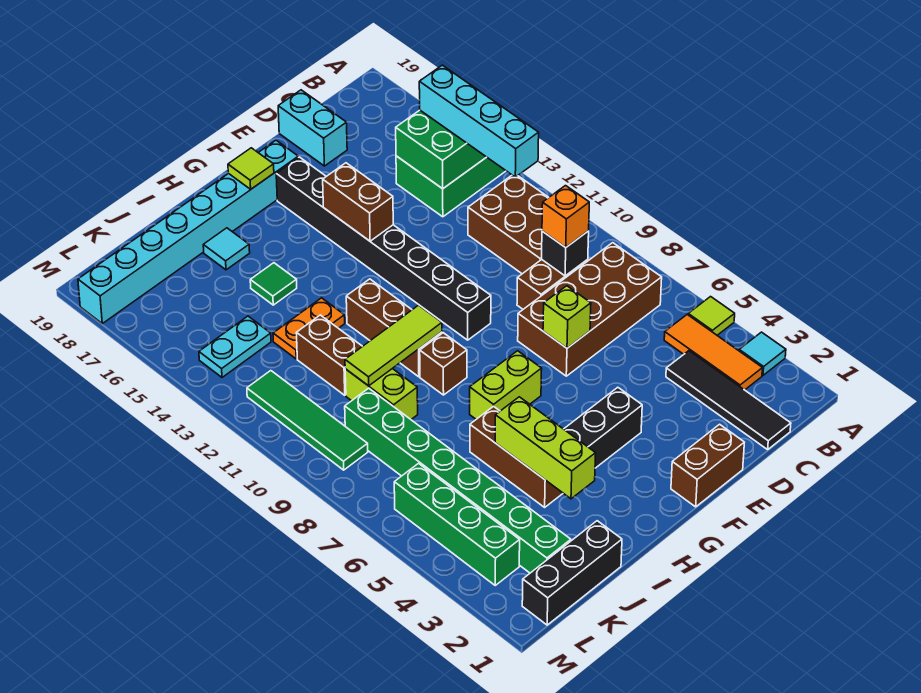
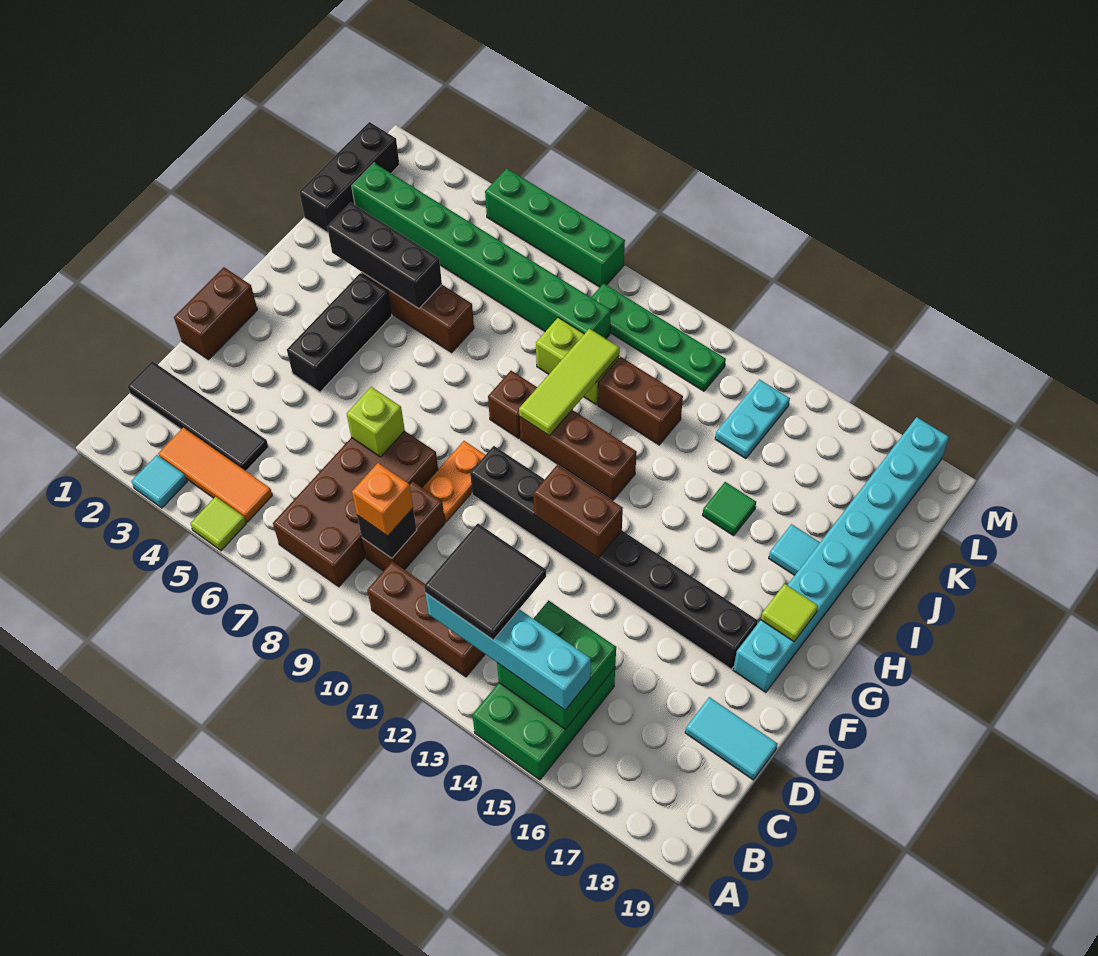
brown brick B10:C12 level 1 -> brown brick B10:B12 level 1
none -> black tile B12:C13 level 4
cyan brick D18:D19 level 1 -> cyan tile D18:D19 level 1
brown brick F14:F15 level 2 -> brown brick F12:F13 level 2
lime brick G7:H7 level 1 -> none
lime brick I3:I5 level 2 -> black brick I3:I5 level 2
orange plate I13:J13 level 1 -> orange plate E9:F9 level 1
green brick L3:L6 level 1 -> green brick M5:M8 level 1
green tile L9:L12 level 1 -> green plate L9:L12 level 1

